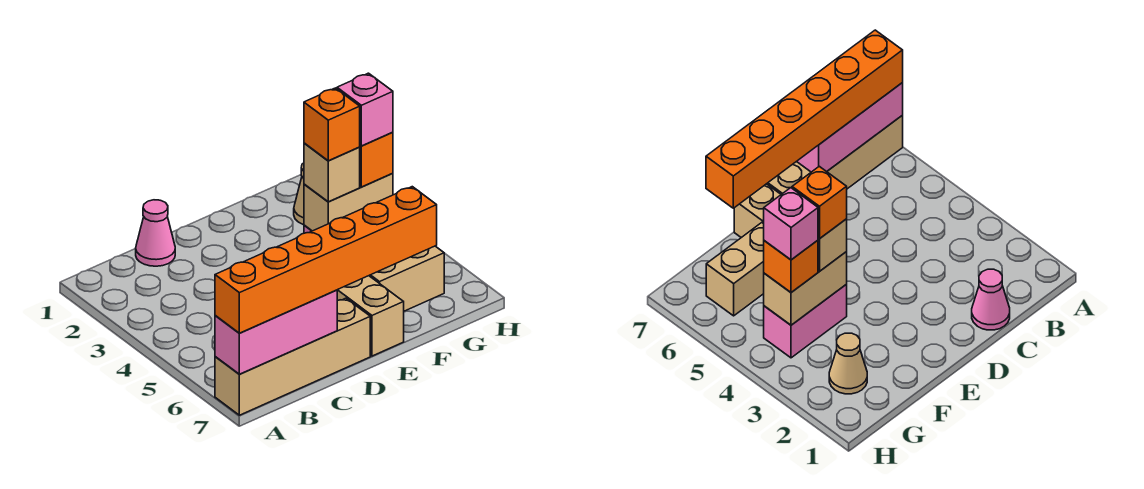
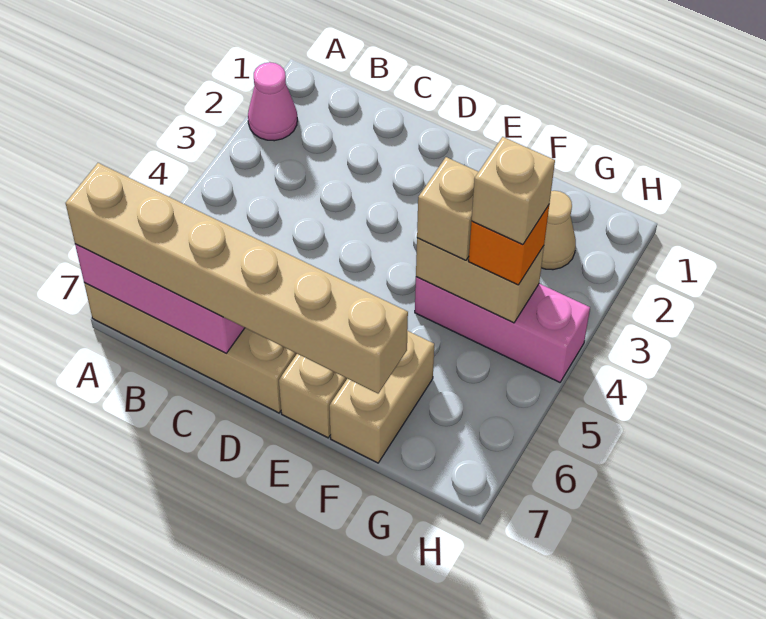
orange brick A7:F7 level 3 -> tan brick A7:F7 level 3
pink cone C1 level 1 -> pink cone A2 level 1
pink brick F4:G4 level 1 -> pink brick F4:H4 level 1
orange brick F4 level 4 -> none
tan brick F6:G6 level 1 -> tan brick F6:F7 level 1
pink brick G4 level 4 -> tan brick G4 level 4

